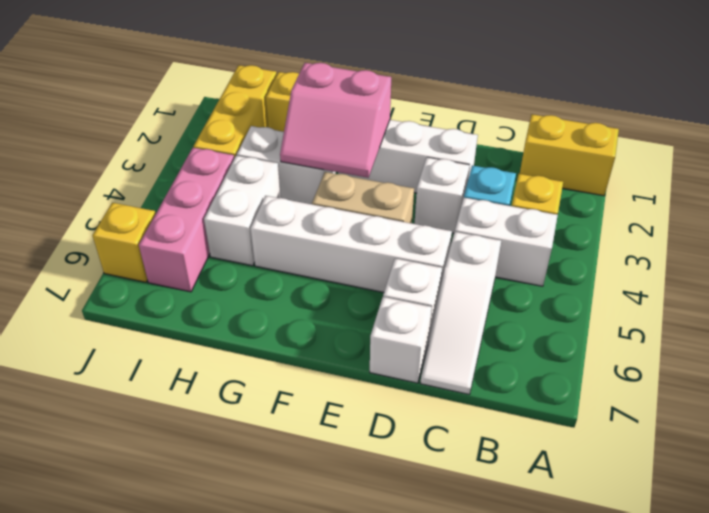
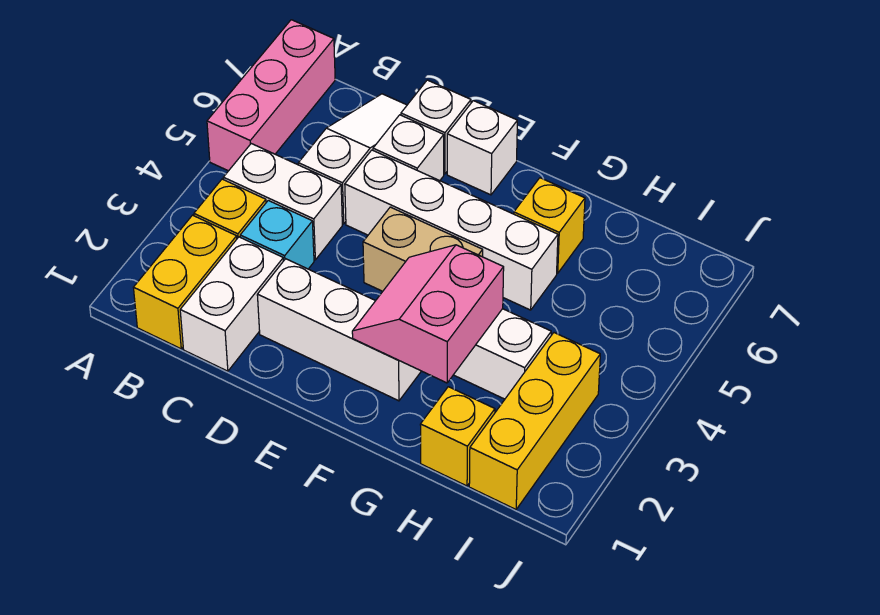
yellow brick A1:B1 level 1 -> yellow brick B1:B2 level 1
white brick D3 level 1 -> white brick E7 level 1
pink slope F2:G3 level 2 top 2 -> pink slope F2:G3 level 2 top G
white brick H4:H5 level 1 -> white brick C1:C2 level 1
pink brick I4:I6 level 1 -> pink brick A5:A7 level 1
yellow brick J6 level 1 -> yellow brick G6 level 1

